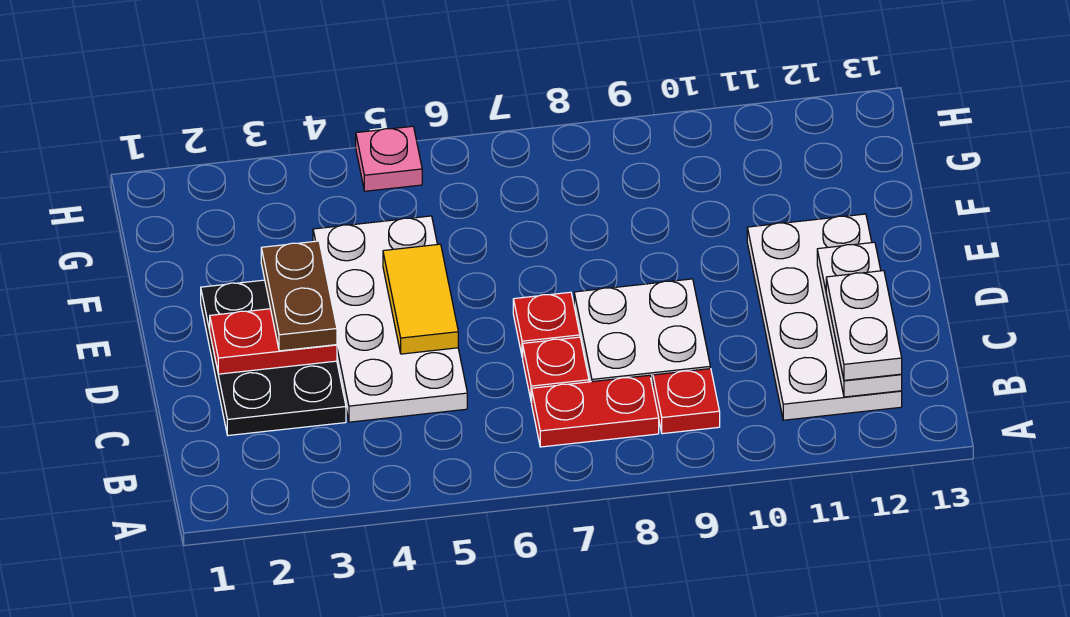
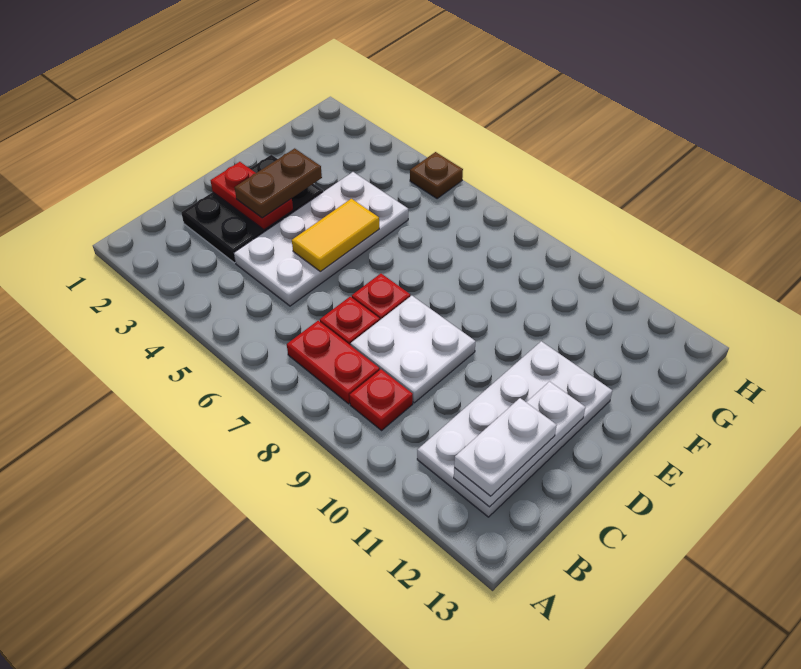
pink plate H5 level 1 -> brown plate H5 level 1

